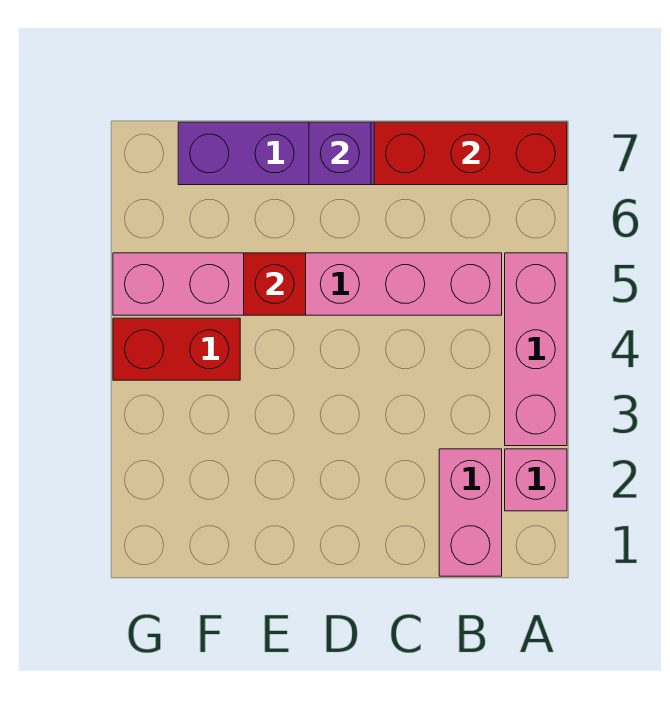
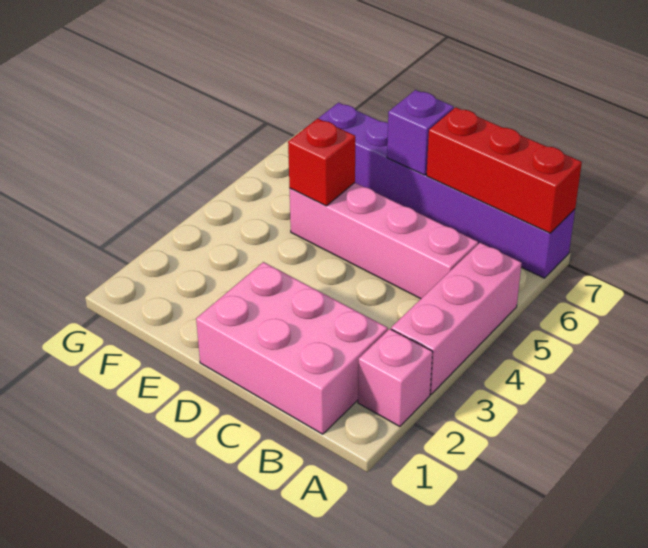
pink brick B1:B2 level 1 -> pink brick B1:D2 level 1
pink brick B5:G5 level 1 -> pink brick B5:E5 level 1
red brick F4:G4 level 1 -> none

